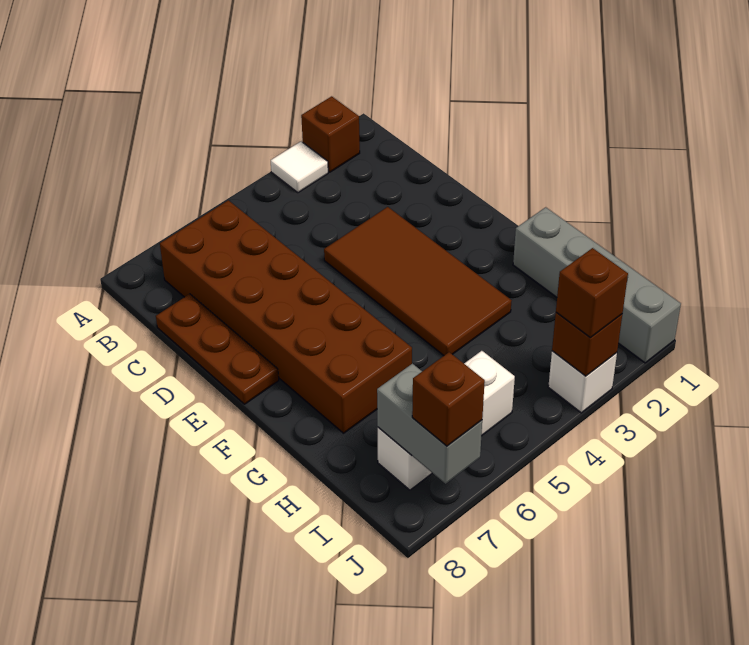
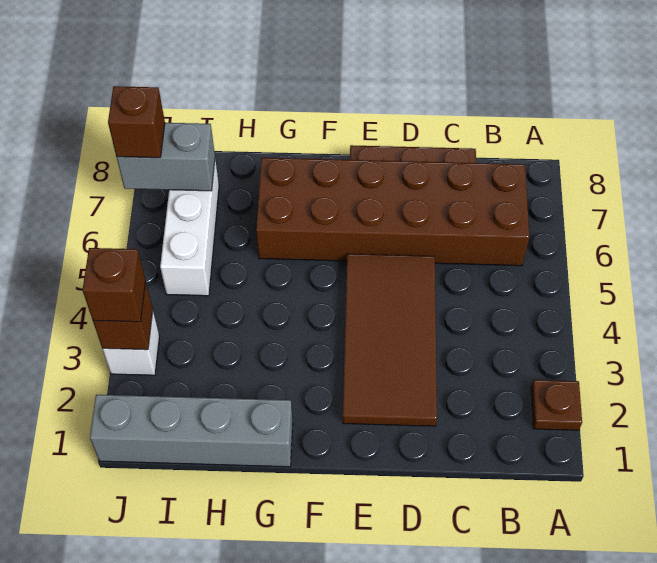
brown brick A2 level 1 -> brown plate A2 level 1
white tile A3 level 1 -> none
brown tile D3:G4 level 1 -> brown tile D2:E5 level 1

